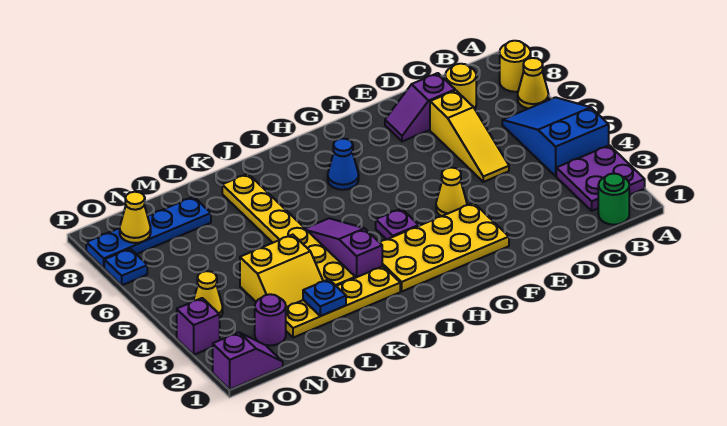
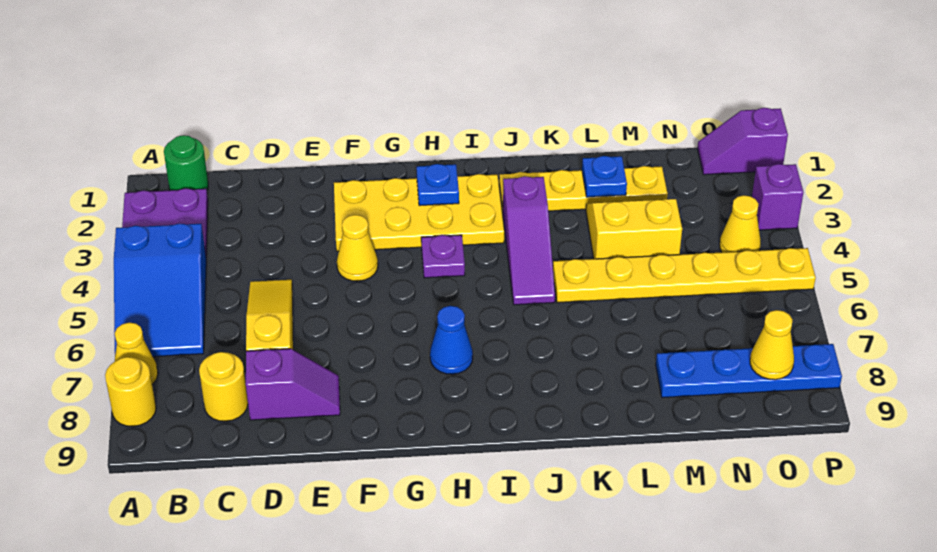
yellow plate K3:K8 level 1 -> yellow plate K5:P5 level 1
purple round brick N2 level 1 -> none
blue plate P7 level 1 -> blue plate H2 level 2

